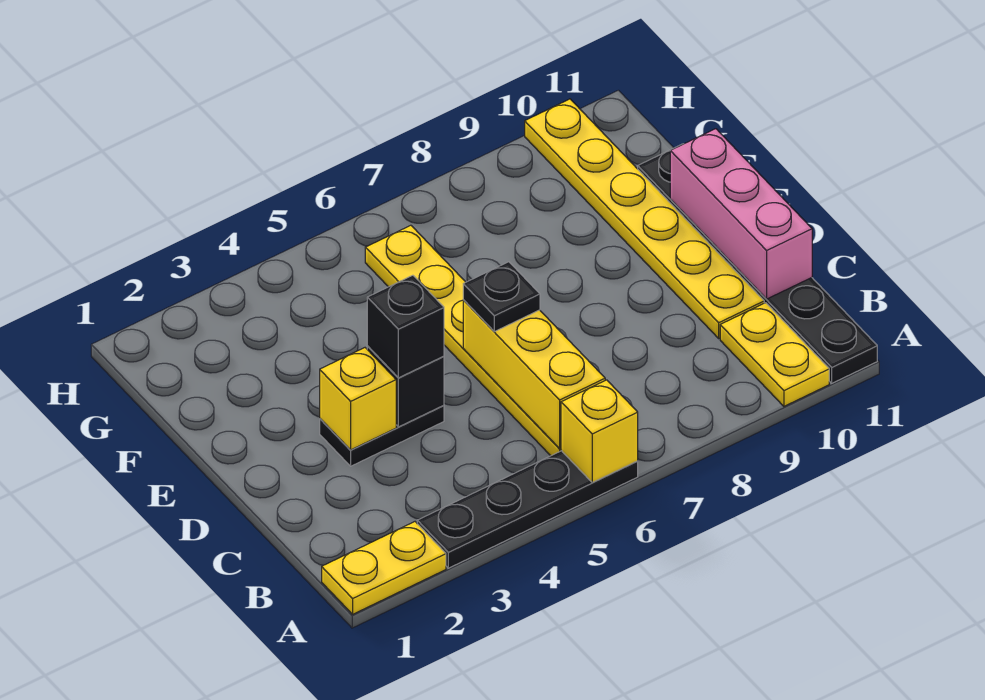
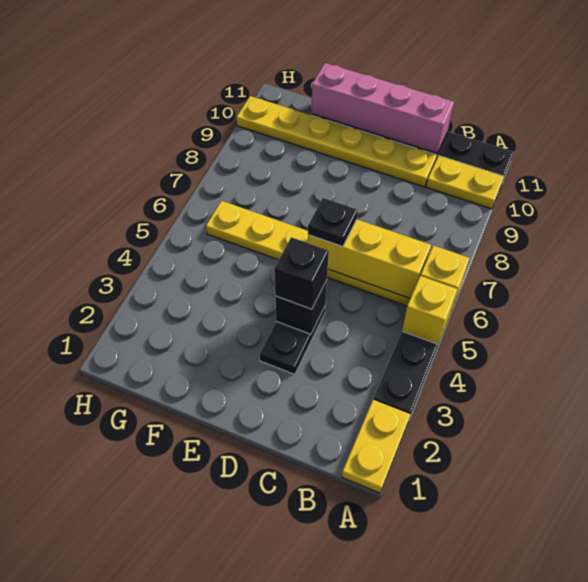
pink brick C11:E11 level 2 -> pink brick C11:F11 level 2
yellow brick D3 level 2 -> yellow brick A5 level 2

